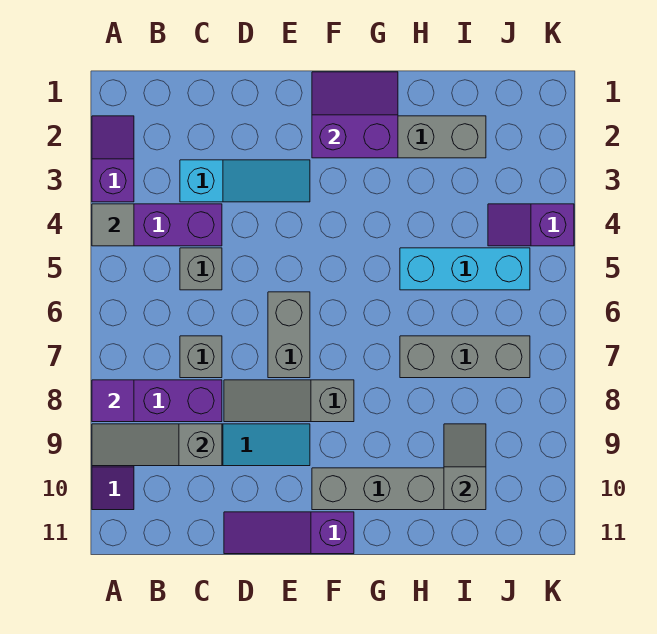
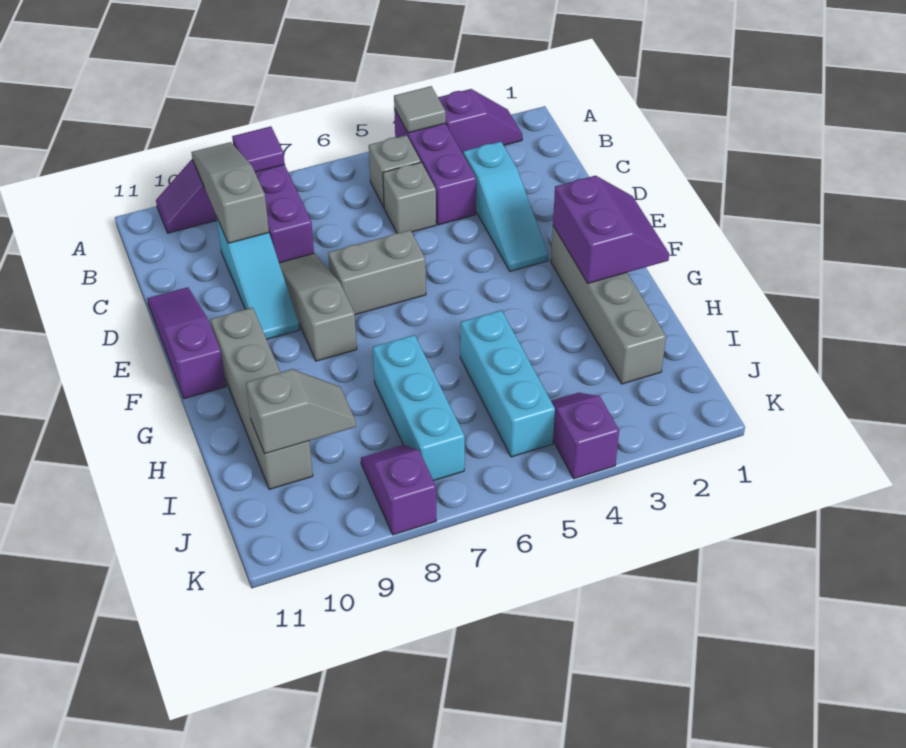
grey brick C7 level 1 -> grey brick B5 level 1
grey brick H7:J7 level 1 -> cyan brick H7:J7 level 1
none -> purple slope J8:K8 level 1 top K

